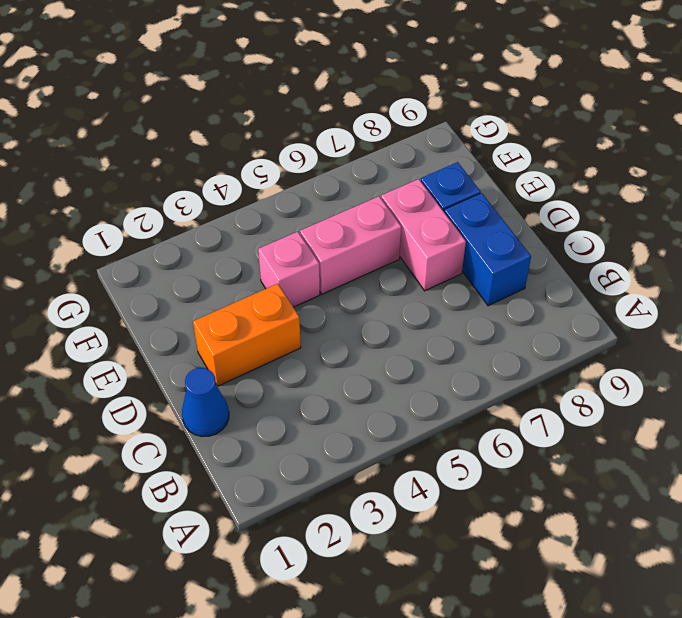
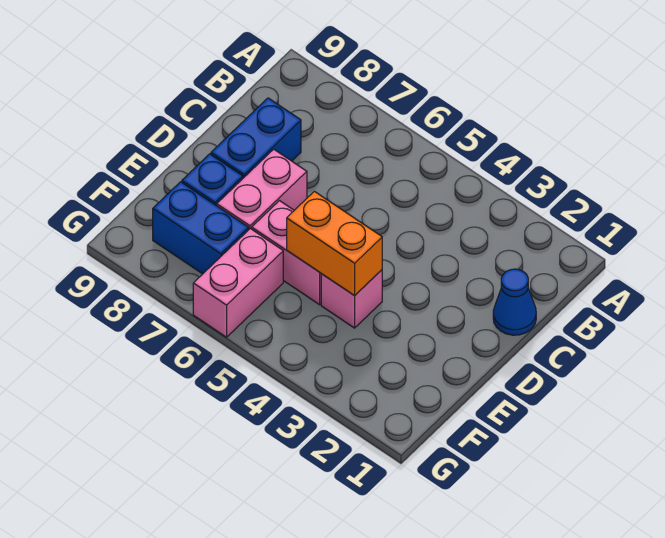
orange brick D2:D3 level 1 -> orange brick E4:E5 level 2
none -> pink brick F6:G6 level 1
none -> blue brick F7:F8 level 1

